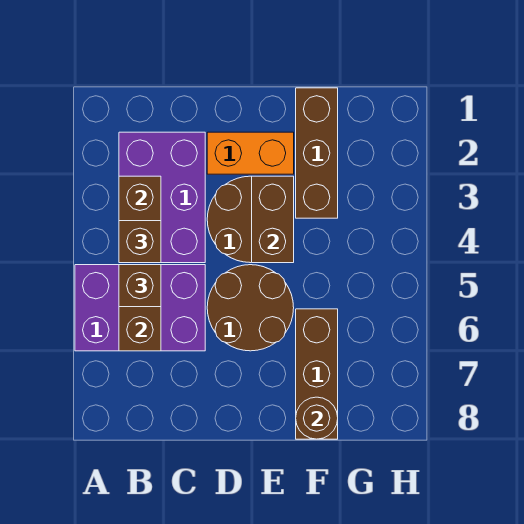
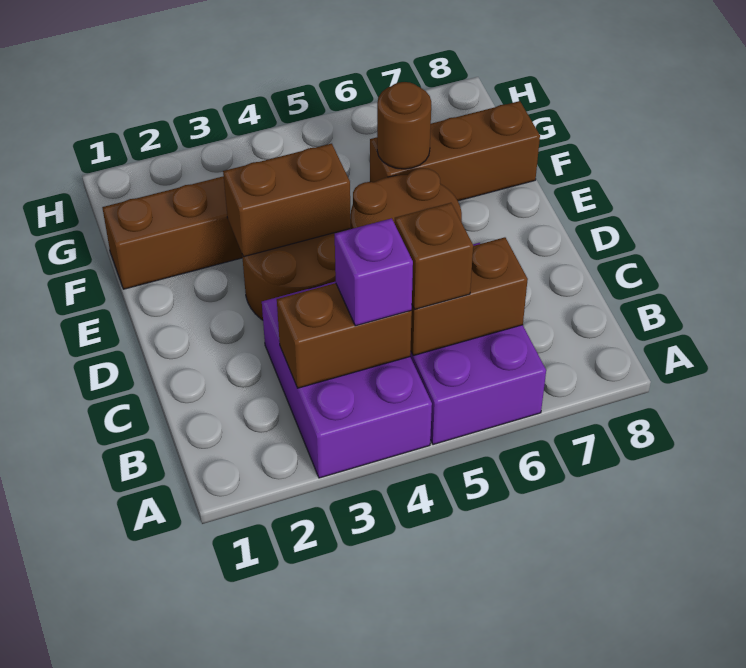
purple brick B2:C4 level 1 -> purple brick A3:C4 level 1
brown brick B4 level 3 -> purple brick B4 level 3
orange brick D2:E2 level 1 -> none
brown round brick F8 level 2 -> brown round brick F6 level 2

